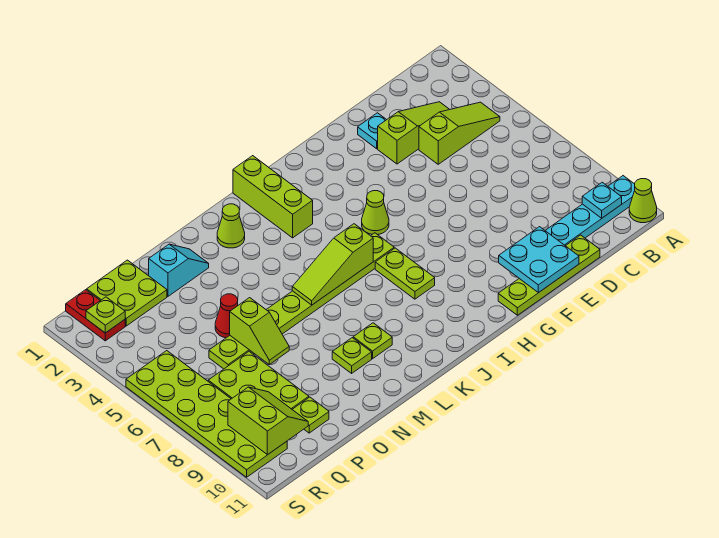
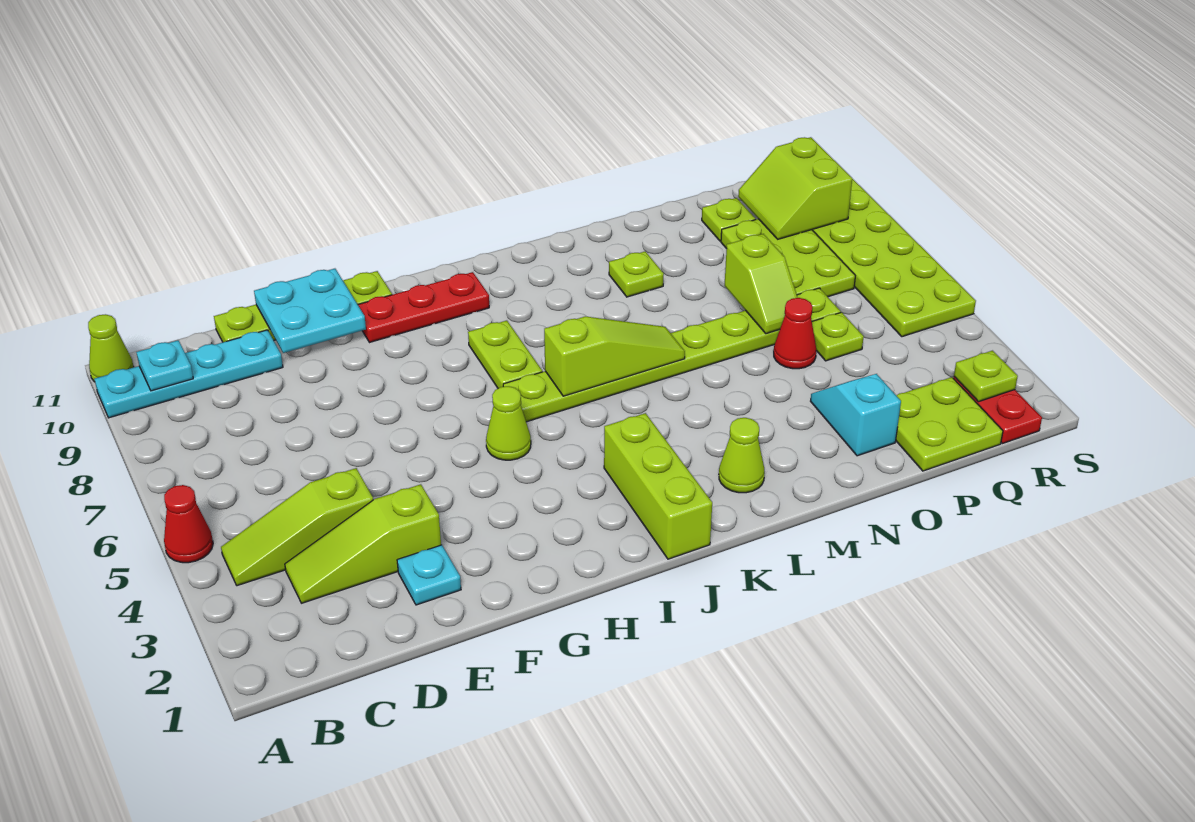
none -> red cone A5 level 1
none -> red plate G10:I10 level 1
lime plate L9 level 1 -> lime plate P5 level 1
cyan slope N2:O2 level 1 top O -> cyan slope O2:O3 level 1 top 2
lime slope O6:O7 level 2 top 6 -> lime slope O6:O7 level 2 top 7

